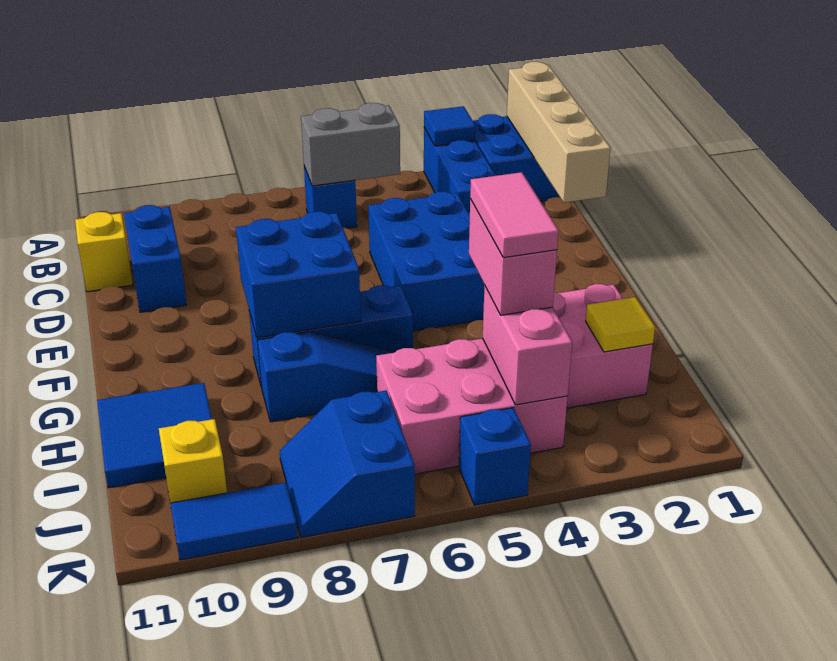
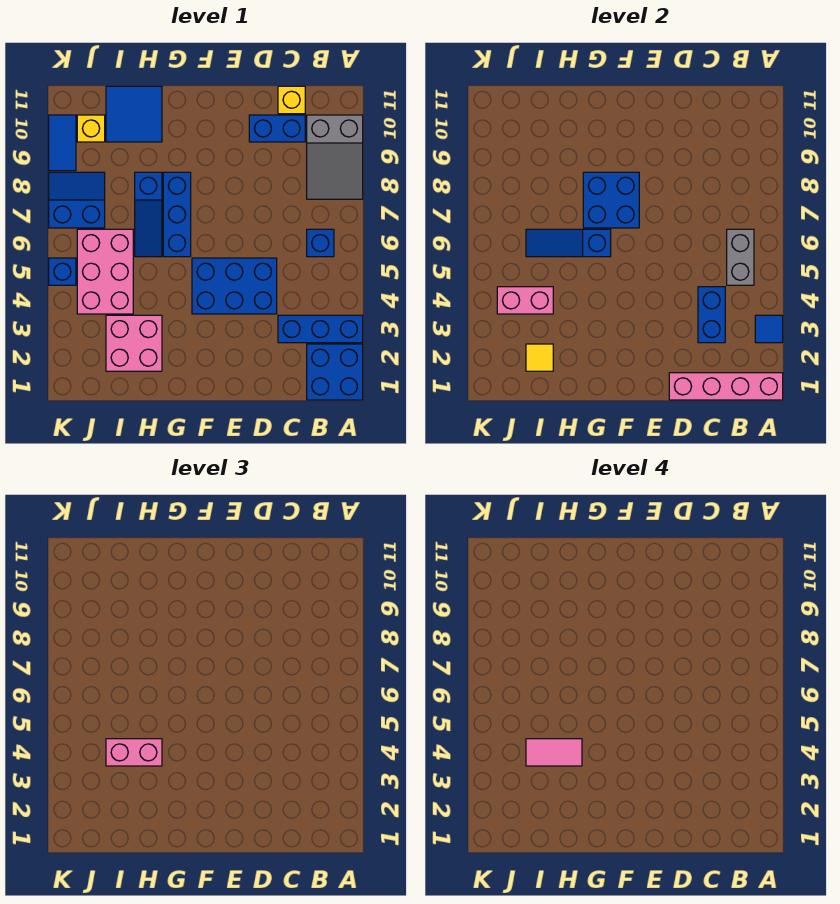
tan brick A1:D1 level 2 -> pink brick A1:D1 level 2
none -> grey slope A8:B10 level 1 top 10
none -> blue brick C3:C4 level 2
none -> blue slope G6:I6 level 2 top G

